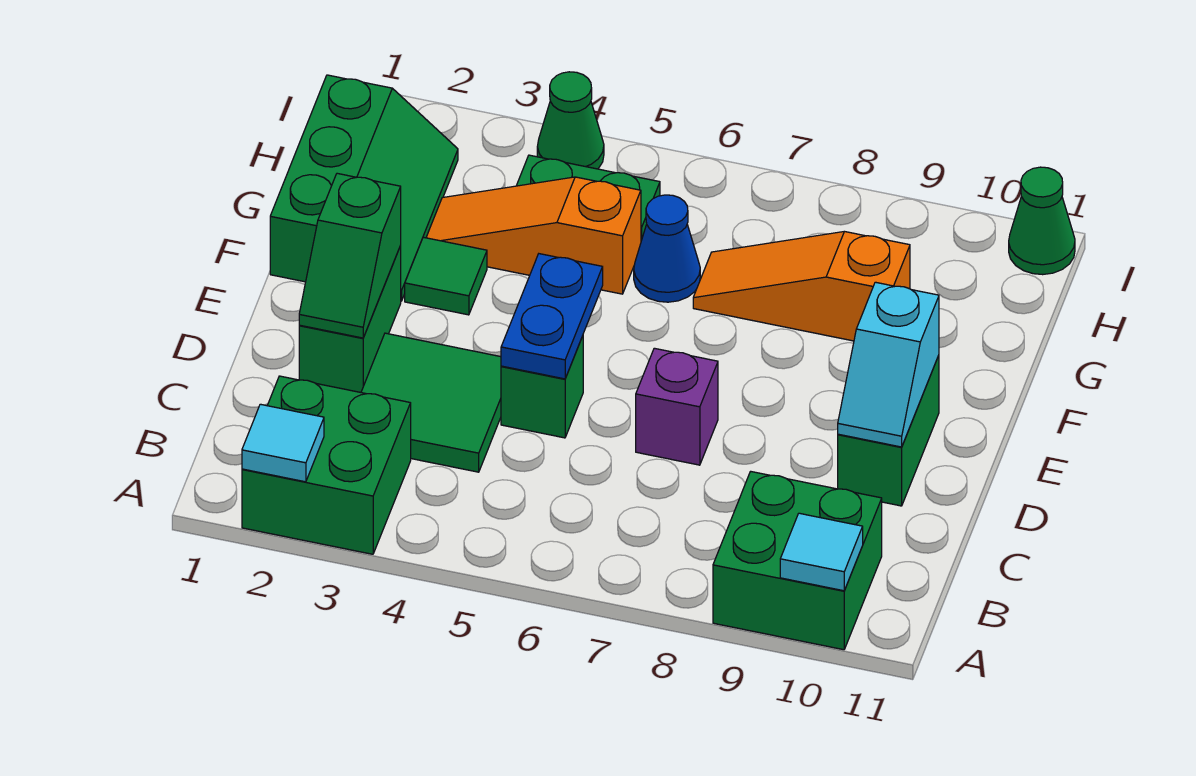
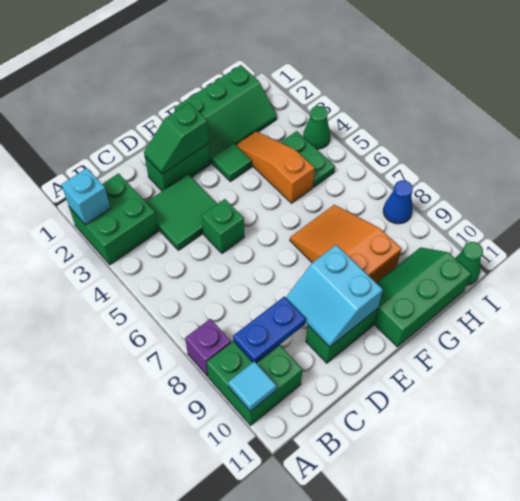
cyan tile A2 level 2 -> cyan brick A2 level 2
blue plate D5:E5 level 2 -> blue plate B9:C9 level 2
purple brick D7 level 1 -> purple brick A8 level 1
cyan slope D10:E10 level 2 top E -> cyan slope D9:E10 level 2 top E
none -> green slope F10:H11 level 1 top 11
blue cone G6 level 1 -> blue cone I8 level 1
orange slope G7:G9 level 1 top 9 -> orange slope F7:G9 level 1 top 9

